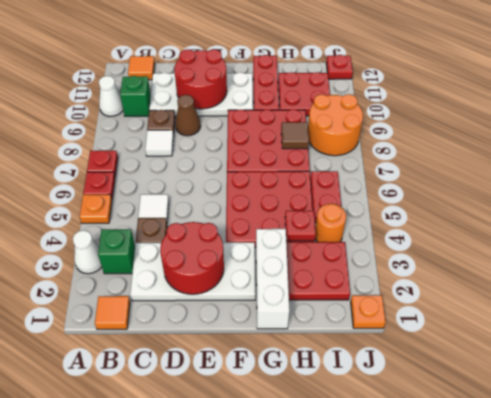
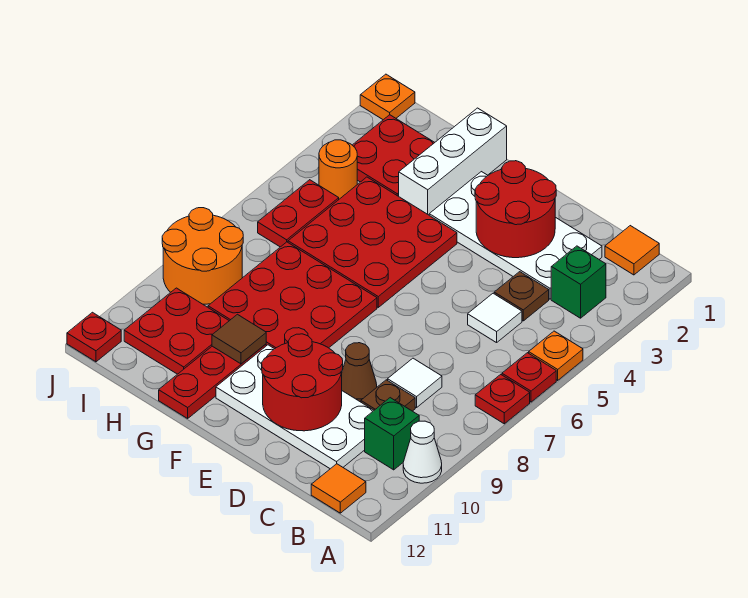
white cone A3 level 1 -> none
red plate H4 level 2 -> none
brown tile H8 level 2 -> brown tile G10 level 2

